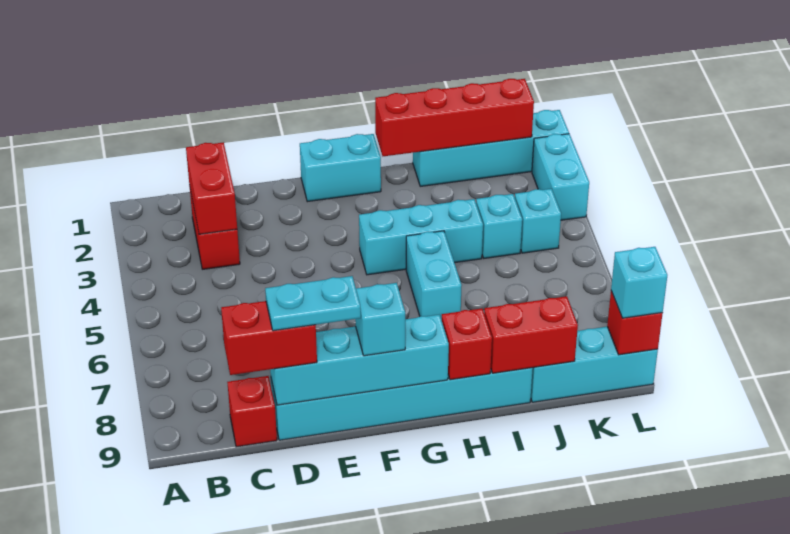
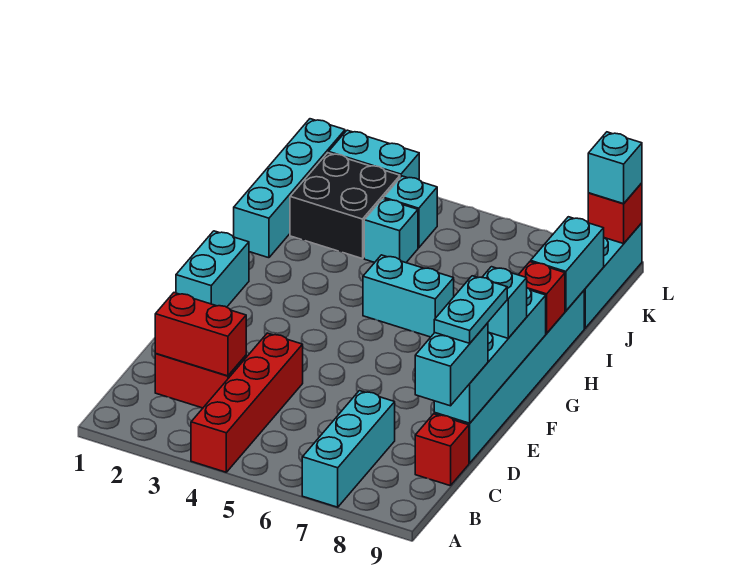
red brick C9:D9 level 3 -> cyan brick C9:D9 level 3
cyan brick G4:I4 level 1 -> cyan brick A7:C7 level 1
red brick H1:K1 level 2 -> red brick A4:D4 level 1
red brick I9:J9 level 2 -> cyan brick I9:J9 level 2
none -> black brick J2:K3 level 1

